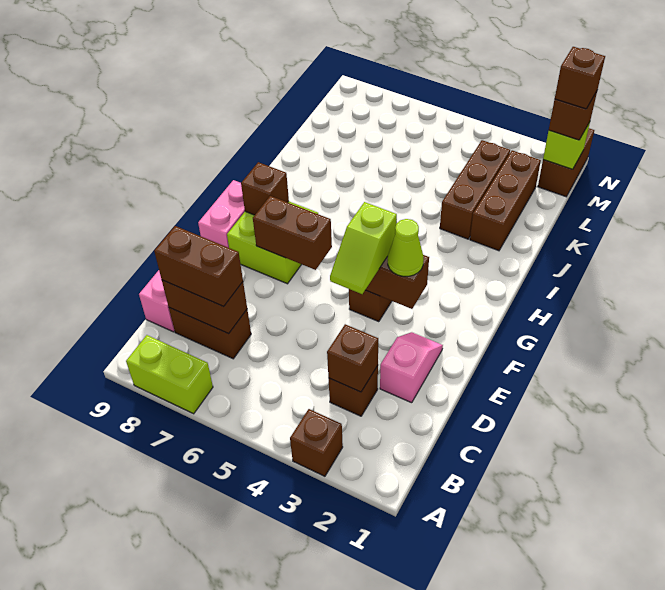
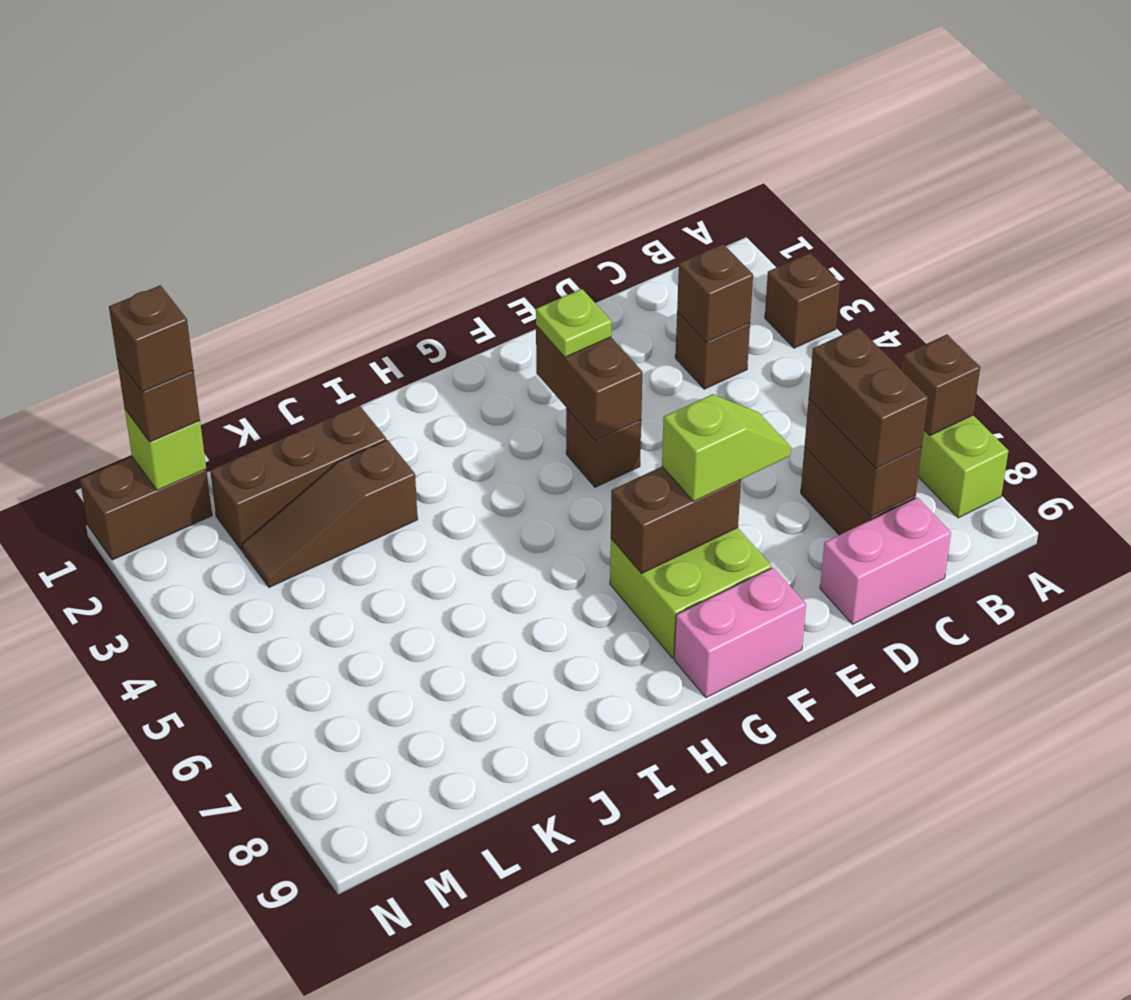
pink slope D2:E2 level 1 top D -> none
lime slope E4:F4 level 3 top F -> lime slope E7:F7 level 3 top F
lime cone F3 level 3 -> lime plate F3 level 3
brown brick F6:F7 level 2 -> brown brick F7:G7 level 2
brown brick G8 level 2 -> brown brick A7 level 2
brown brick J3:L3 level 1 -> brown slope J3:L3 level 1 top J

